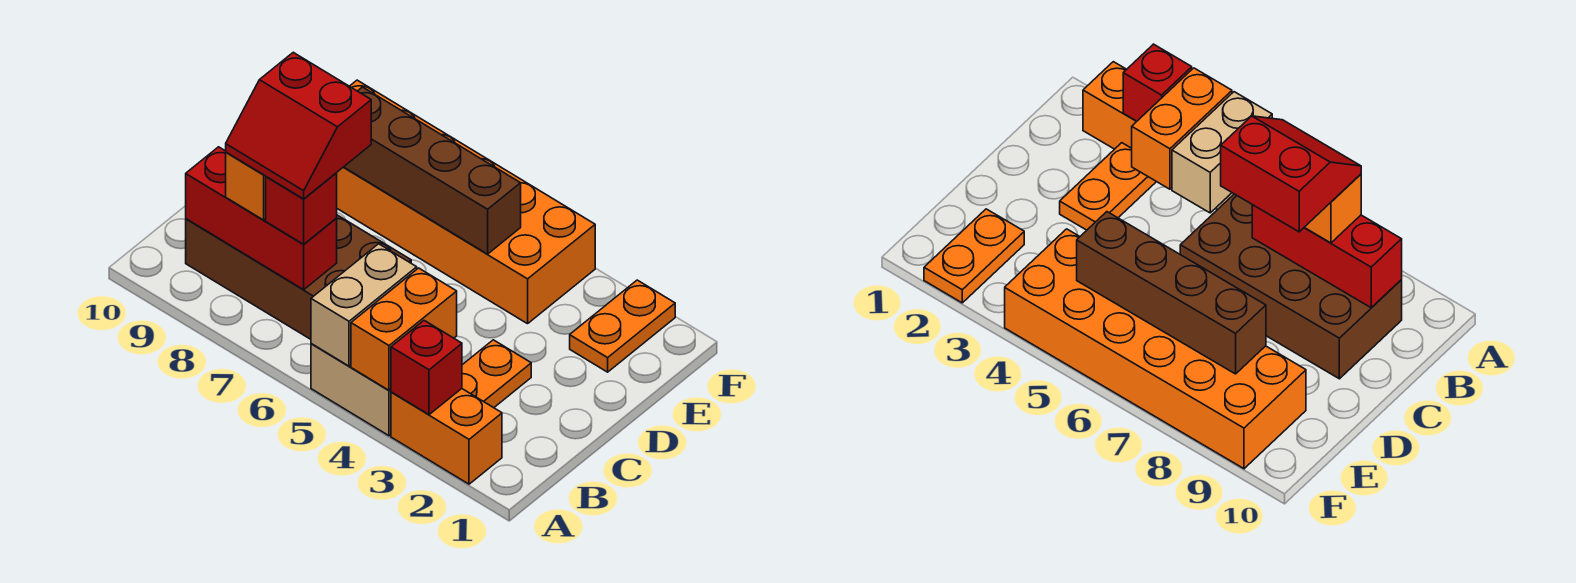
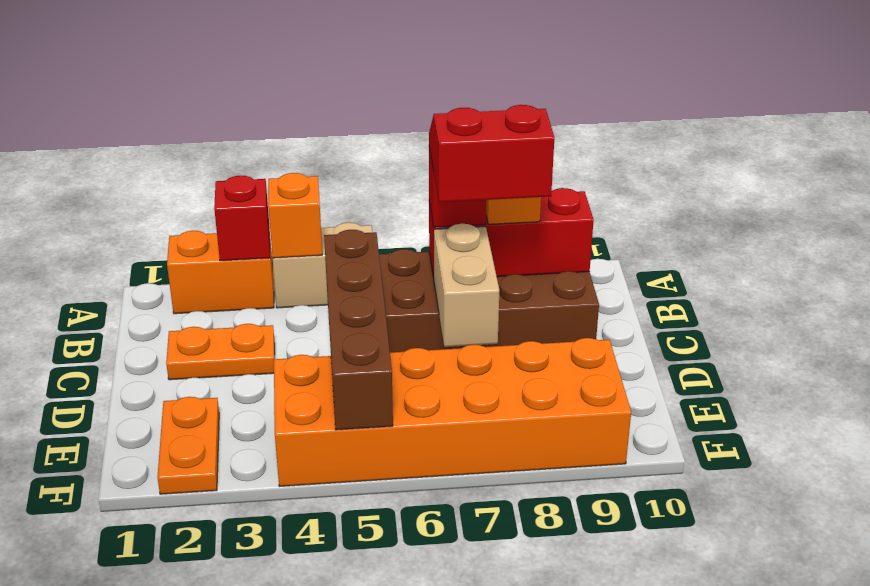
orange brick A4:B4 level 2 -> orange brick A4 level 2
tan brick A5:B5 level 2 -> tan brick C7:D7 level 2
orange plate B3:C3 level 1 -> orange plate C2:C3 level 1
brown brick E5:E8 level 2 -> brown brick C5:F5 level 2

